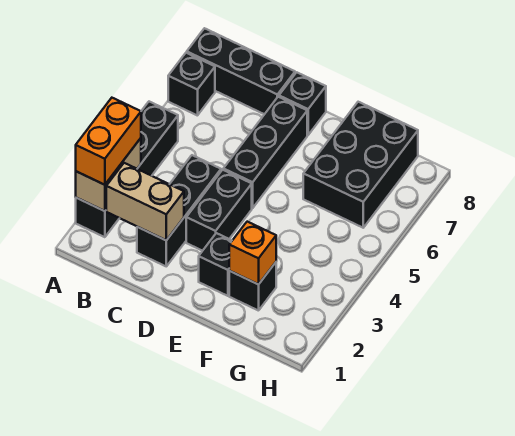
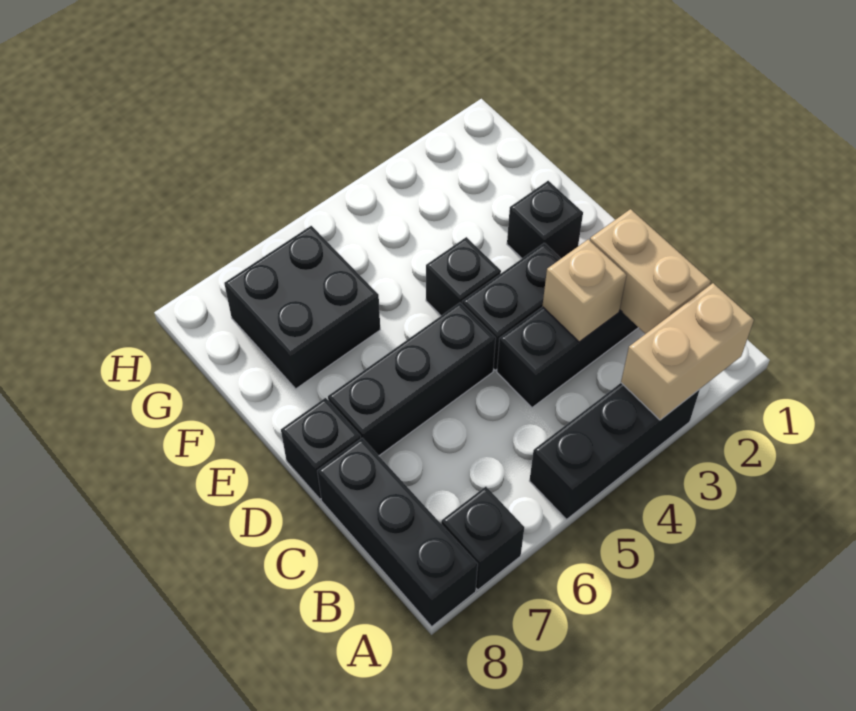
black brick A2:A5 level 1 -> black brick A3:A5 level 1
orange brick A2:A3 level 3 -> none
none -> tan brick C3 level 2
black brick F2 level 1 -> black brick E4 level 1
orange brick F2 level 2 -> none
black brick F6:G8 level 1 -> black brick F6:G7 level 1

